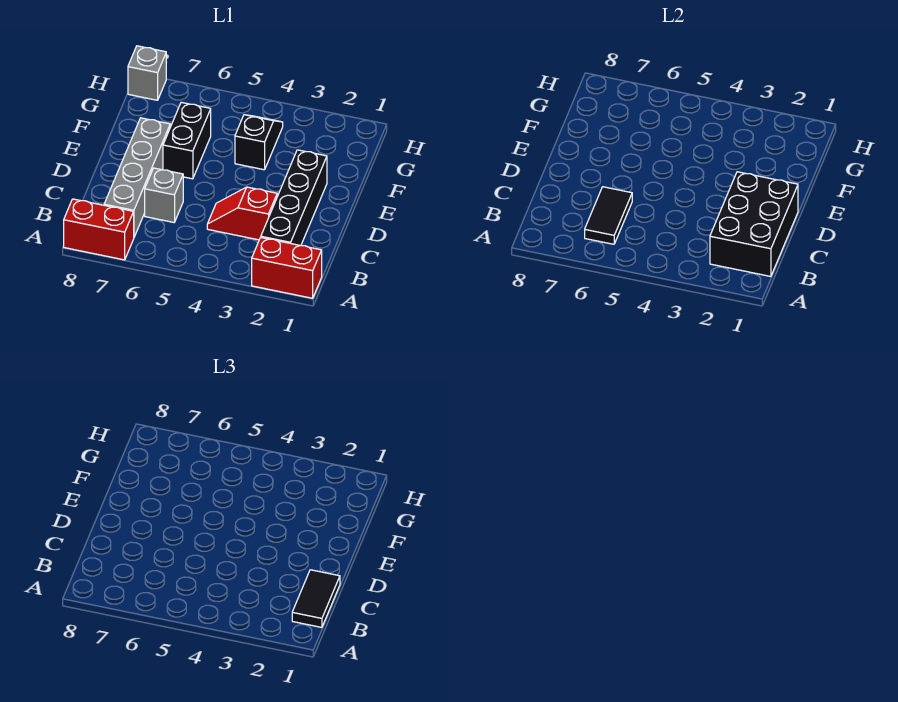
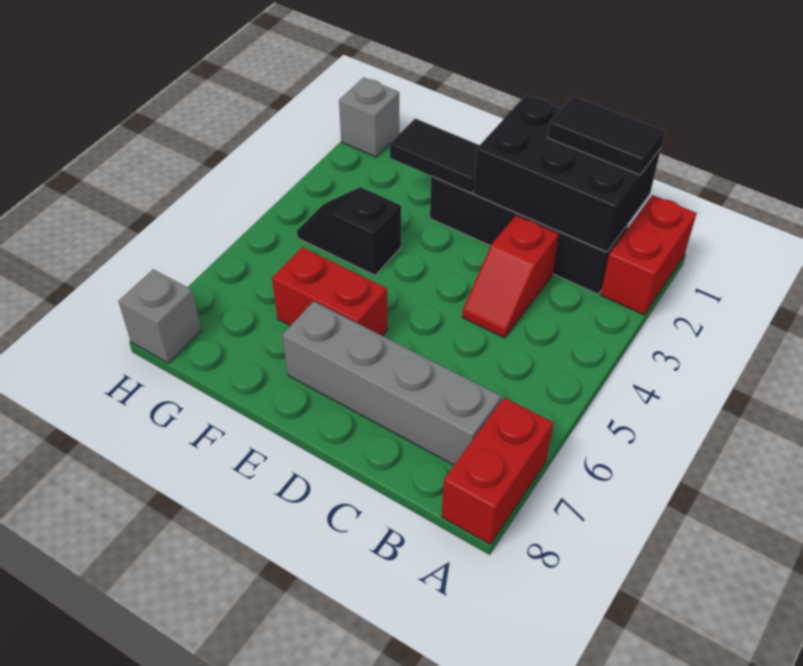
black tile B6:C6 level 2 -> black tile E2:F2 level 2
grey brick C6 level 1 -> grey brick H1 level 1
black brick E6:F6 level 1 -> red brick E6:F6 level 1

